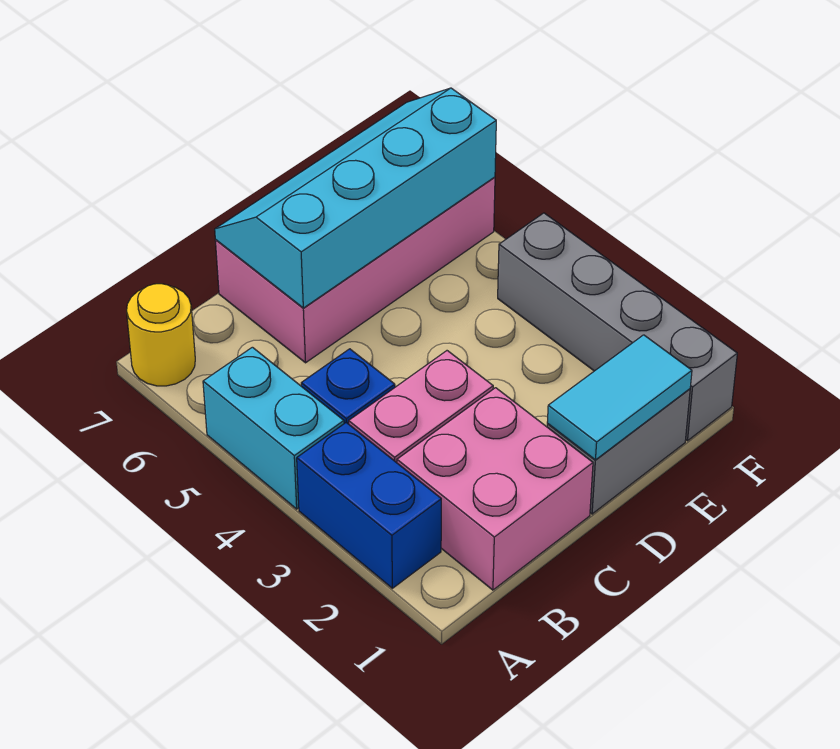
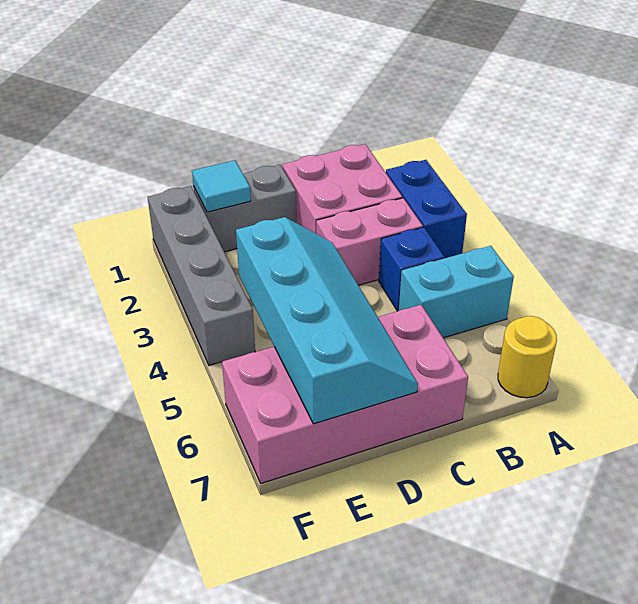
cyan brick A4:A5 level 1 -> cyan brick A5:B5 level 1
cyan slope C6:F7 level 2 top 6 -> cyan slope D4:E7 level 2 top E
cyan tile D1:E1 level 2 -> cyan tile E1 level 2

